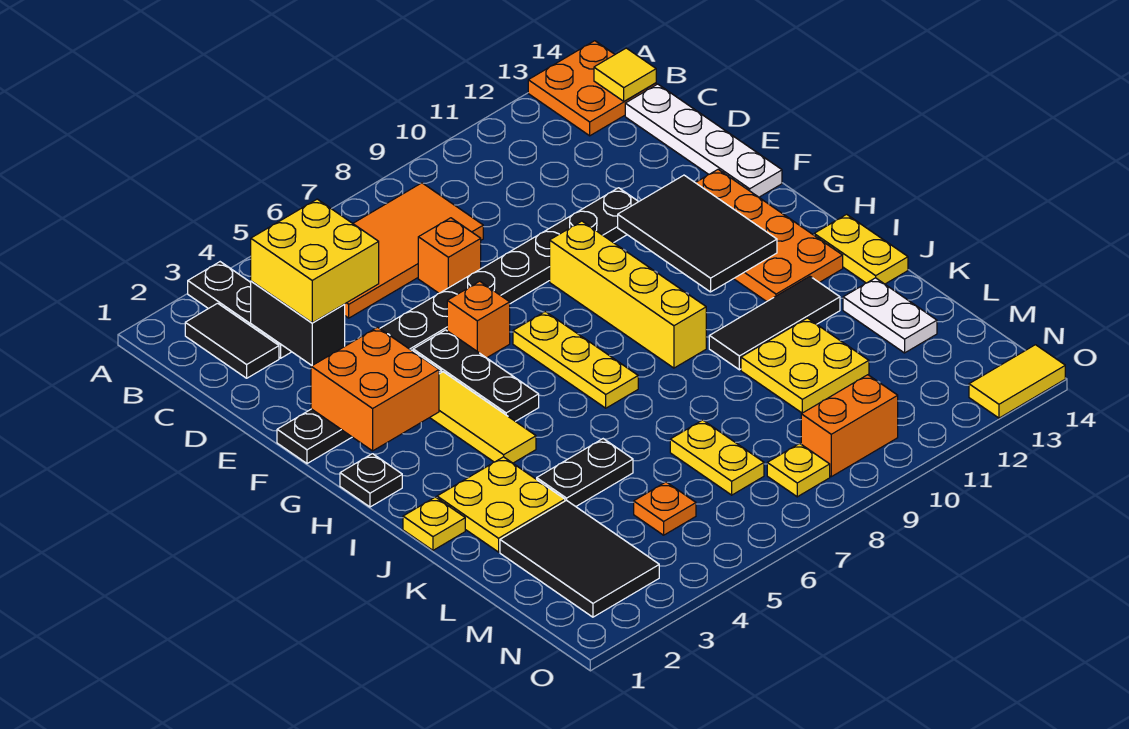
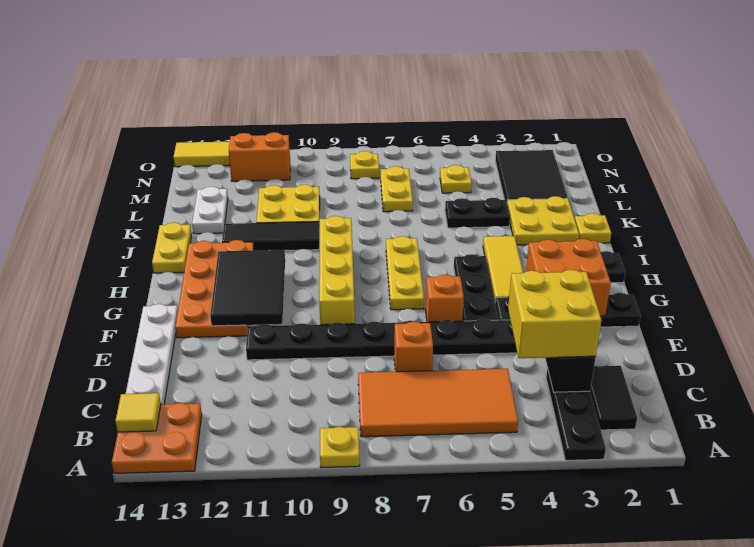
none -> yellow plate A9 level 1
orange plate M5 level 1 -> yellow plate M5 level 1
orange brick N9:N10 level 1 -> orange brick N11:N12 level 1

